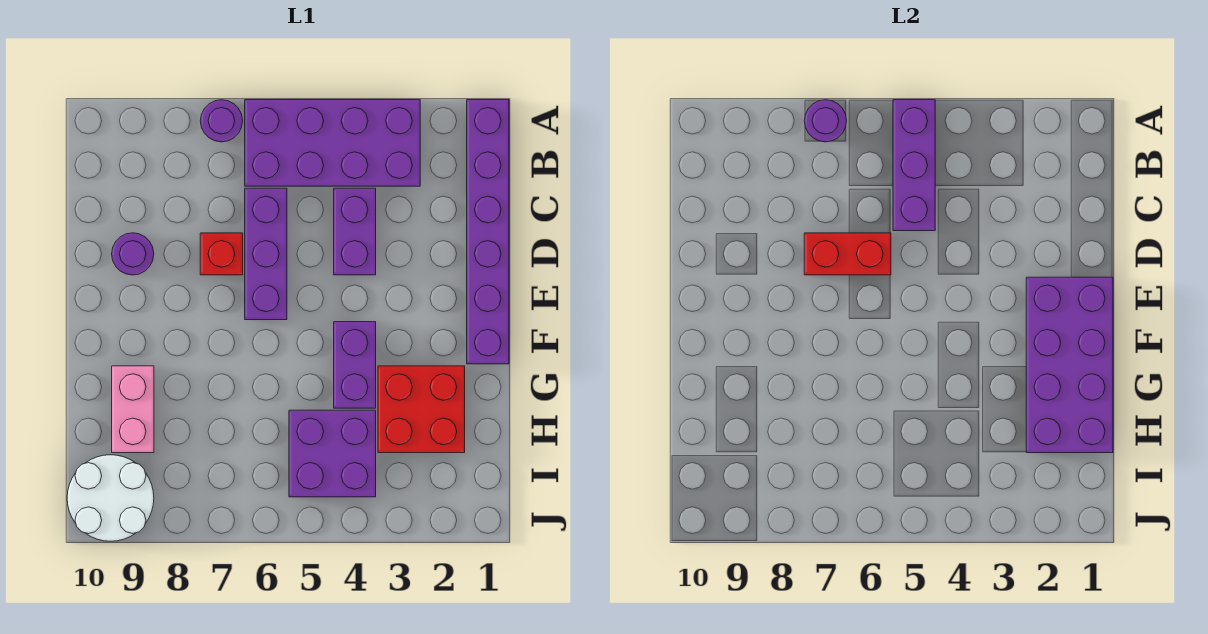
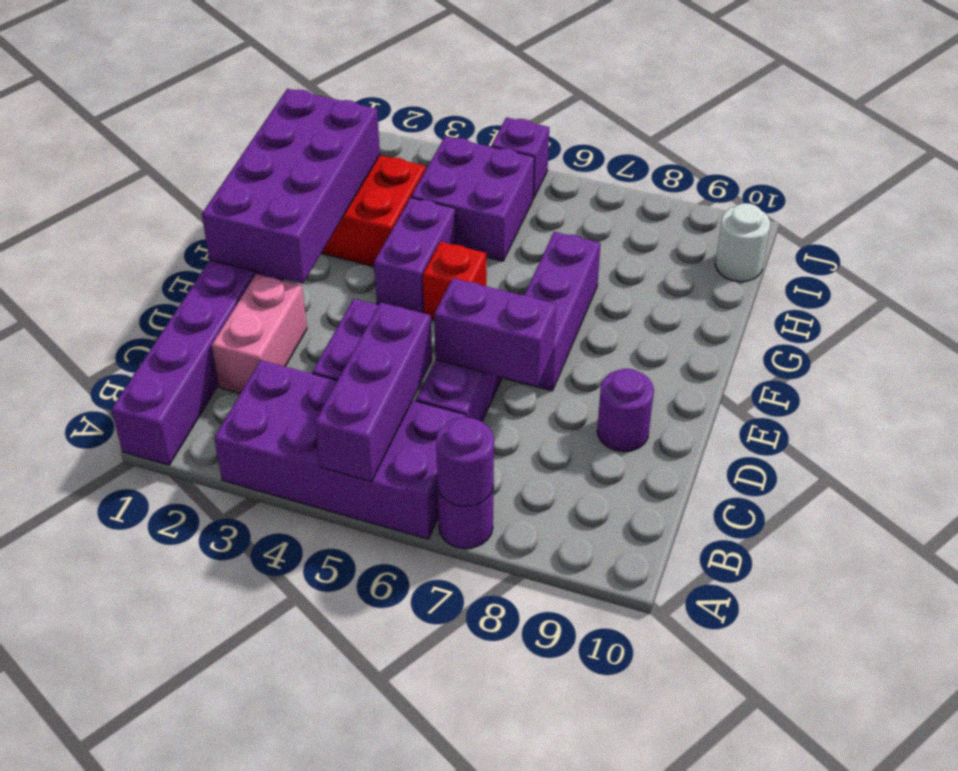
red brick D6:D7 level 2 -> purple brick D6:D7 level 2
red brick D7 level 1 -> red brick F5 level 1
none -> purple brick E7:G7 level 1
pink brick G9:H9 level 1 -> pink brick C2:D2 level 1
white round brick I9:J10 level 1 -> white round brick I10 level 1
none -> purple brick J5 level 1

